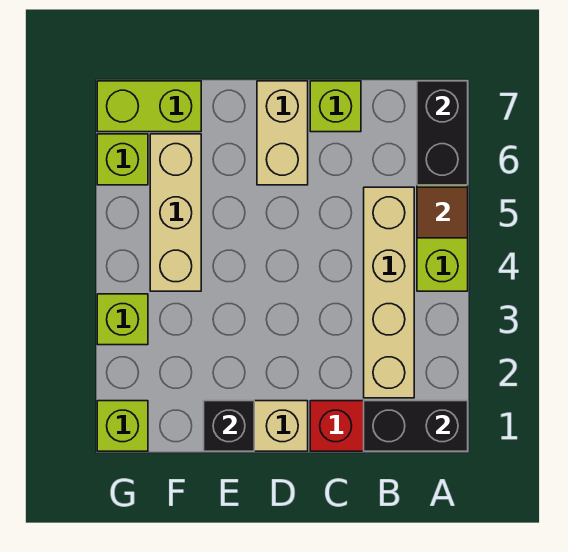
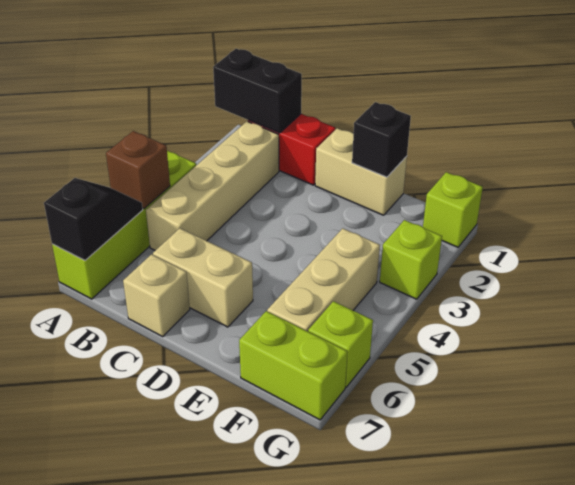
brown tile A5 level 2 -> brown brick A5 level 2
black brick A6:A7 level 2 -> black slope A6:A7 level 2 top 7
lime brick C7 level 1 -> tan brick C7 level 1
tan brick D6:D7 level 1 -> tan brick C6:D6 level 1

